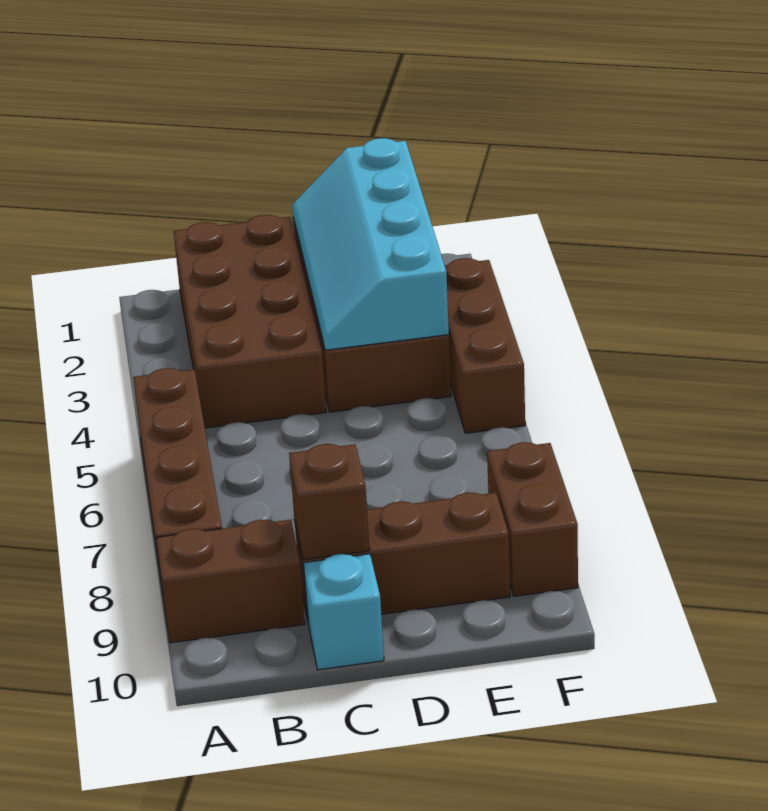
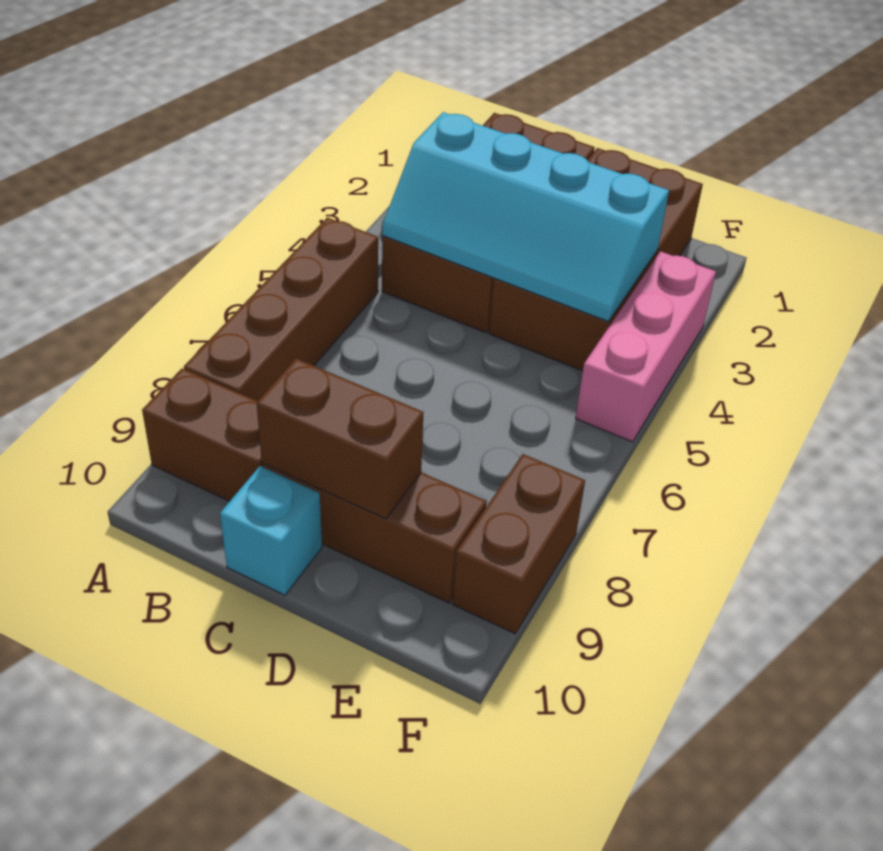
brown brick C9 level 2 -> brown brick C9:D9 level 2
cyan slope D1:E4 level 2 top E -> cyan slope B3:E4 level 2 top 3
brown brick F3:F5 level 1 -> pink brick F3:F5 level 1

